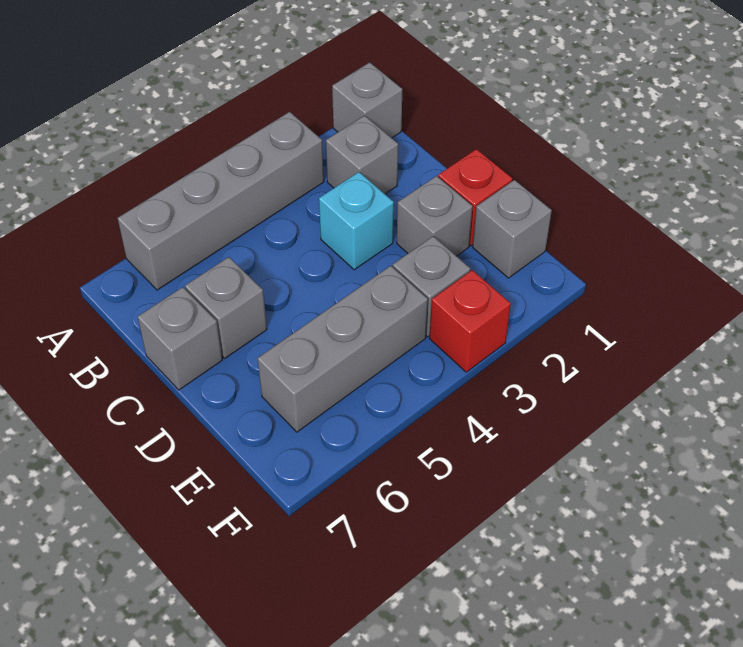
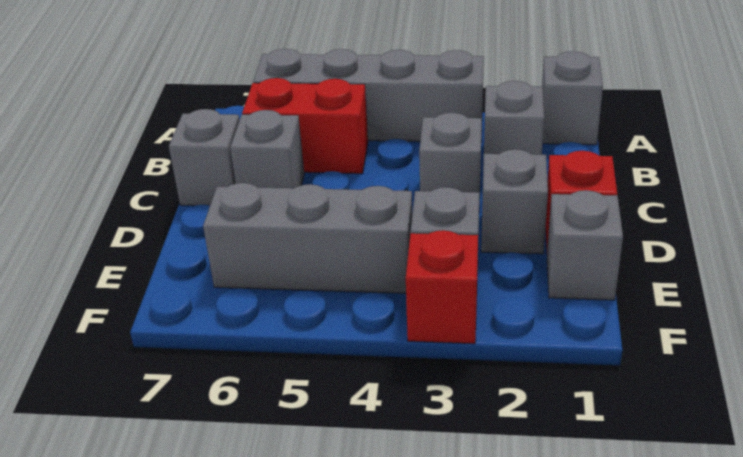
none -> red brick B5:B6 level 1
cyan brick C3 level 1 -> grey brick C3 level 1

